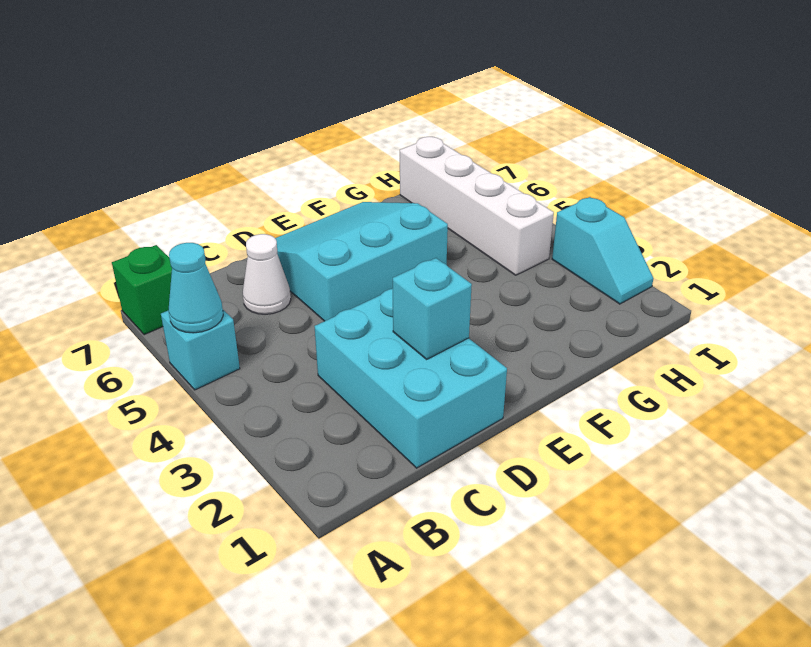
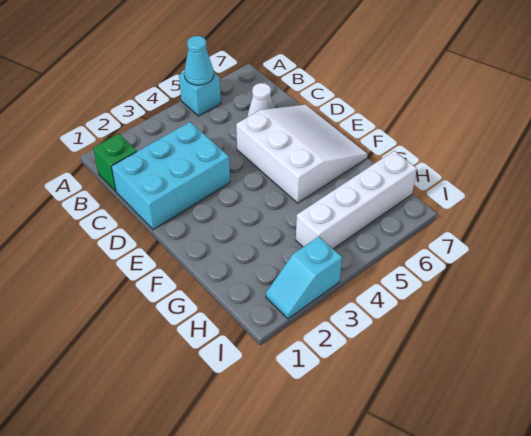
green brick A7 level 1 -> green brick B1 level 1
cyan brick D2 level 2 -> none
cyan slope D5:F7 level 1 top 5 -> white slope D5:F7 level 1 top 5

